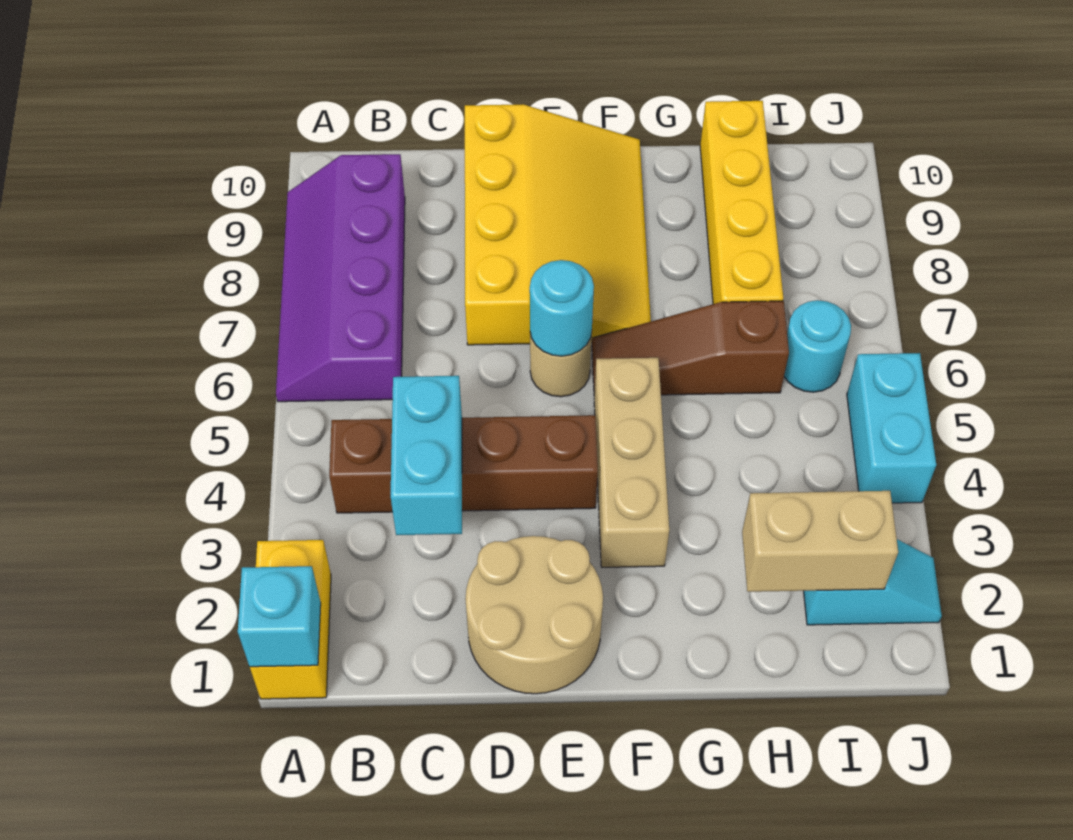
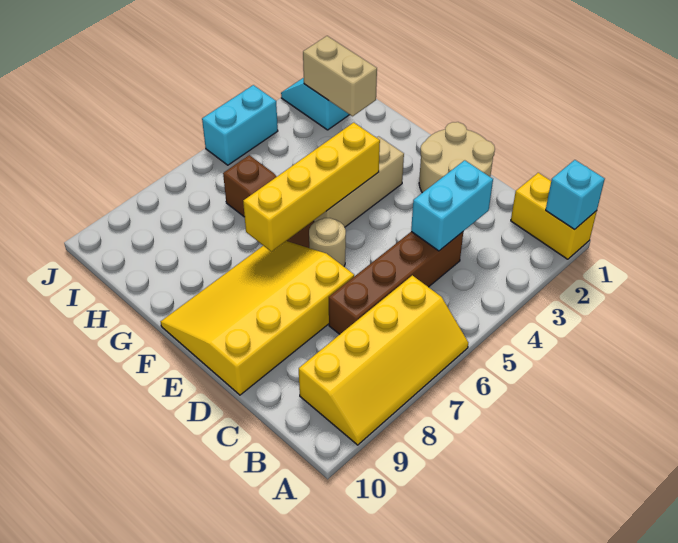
yellow brick A1:A2 level 1 -> yellow brick A1:B1 level 1
purple slope A6:B9 level 1 top B -> yellow slope A6:B9 level 1 top B
brown brick B4:E4 level 1 -> brown brick C4:C7 level 1
cyan round brick E6 level 2 -> none
yellow brick H7:H10 level 1 -> yellow brick F4:F7 level 2
cyan round brick I6 level 1 -> none

